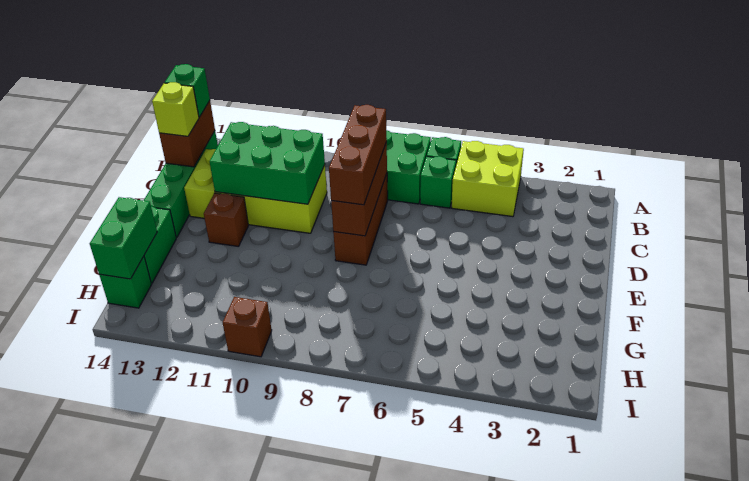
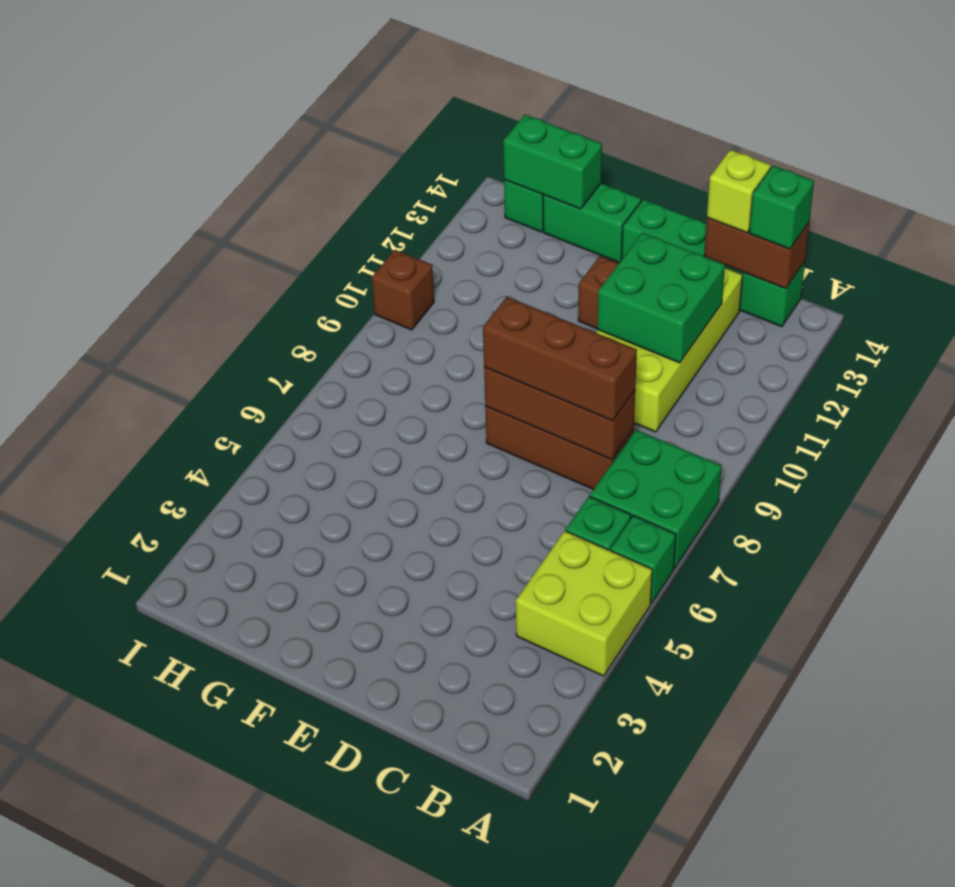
green brick C10:D12 level 2 -> green brick C11:D12 level 2

